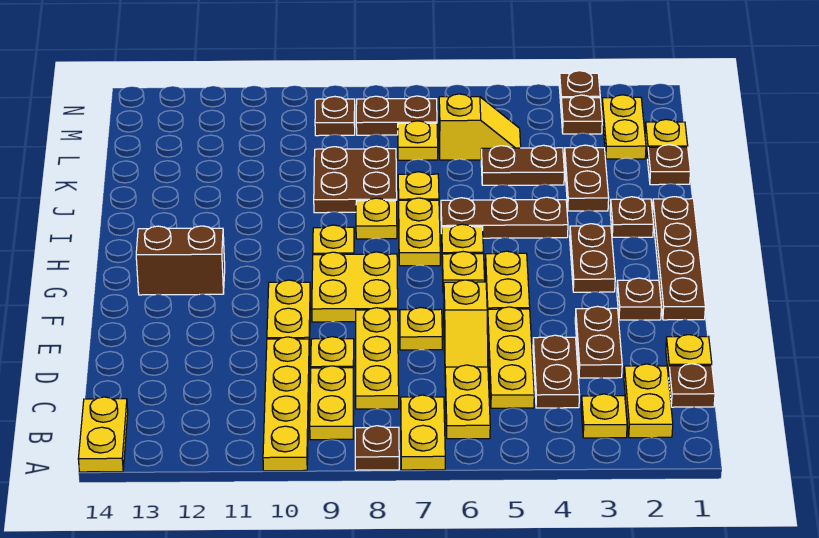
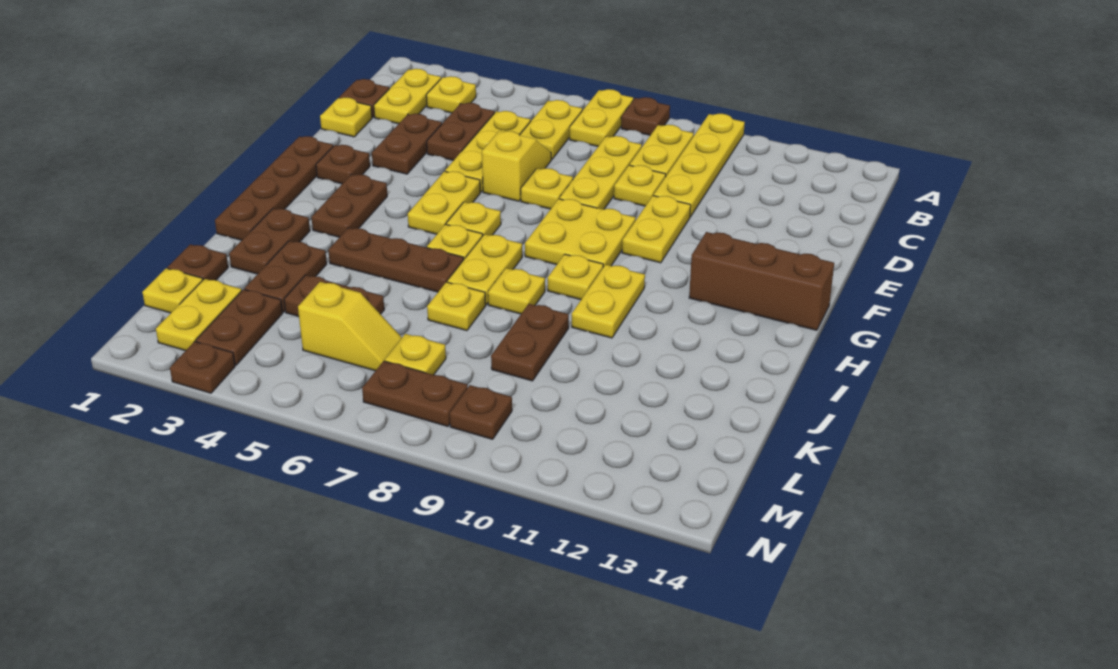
yellow plate A14:B14 level 1 -> yellow plate H10:I10 level 1
brown brick G12:G13 level 1 -> brown brick G12:G14 level 1
brown plate I2 level 1 -> brown plate I2:J2 level 1
brown plate J8:K9 level 1 -> brown plate J9:K9 level 1
yellow slope L5:L6 level 1 top 6 -> yellow slope L5:L6 level 1 top 5
brown plate M3 level 1 -> brown plate L3:M3 level 1

